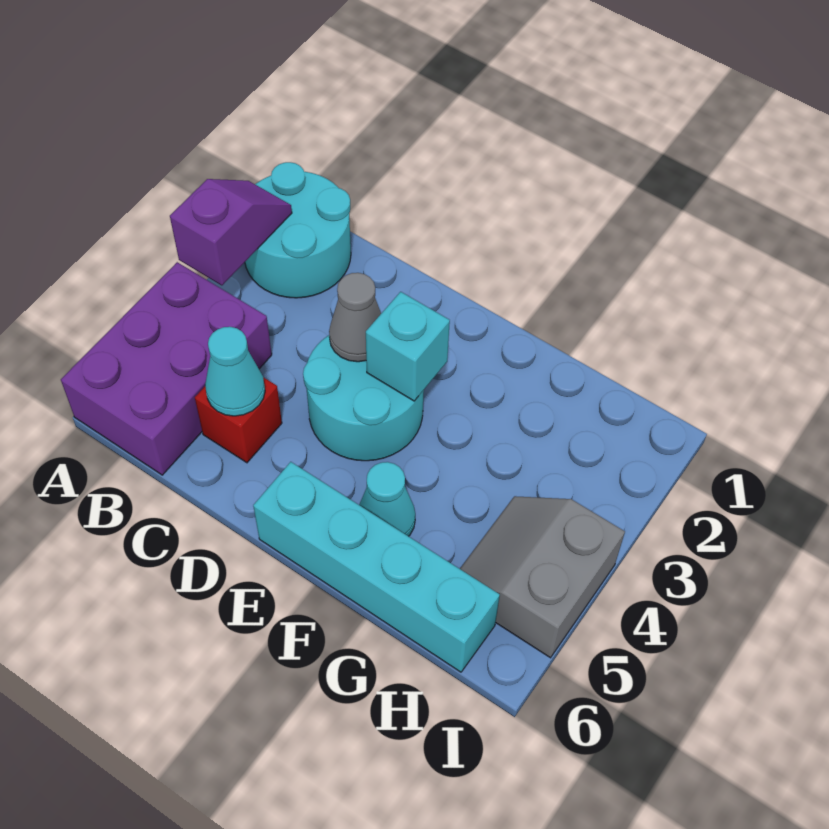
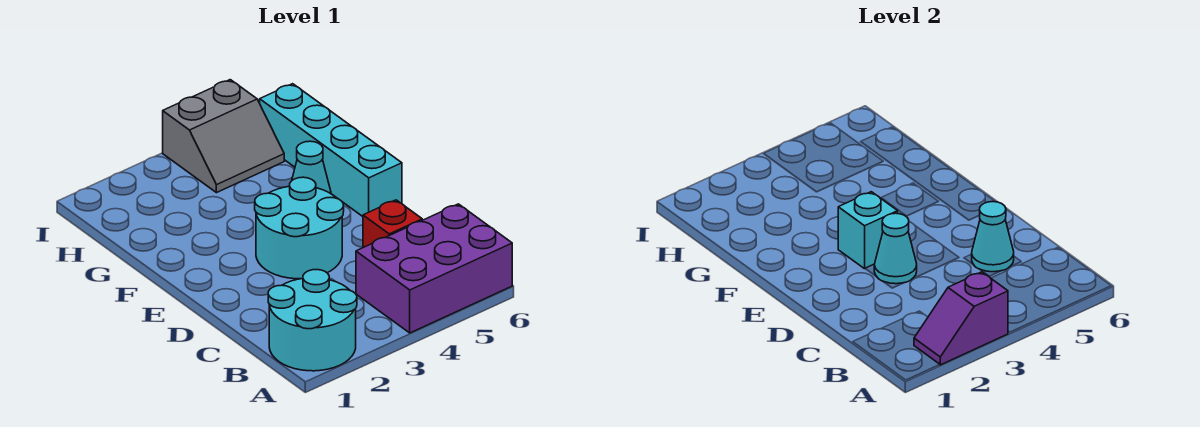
grey cone D3 level 2 -> cyan cone D3 level 2

